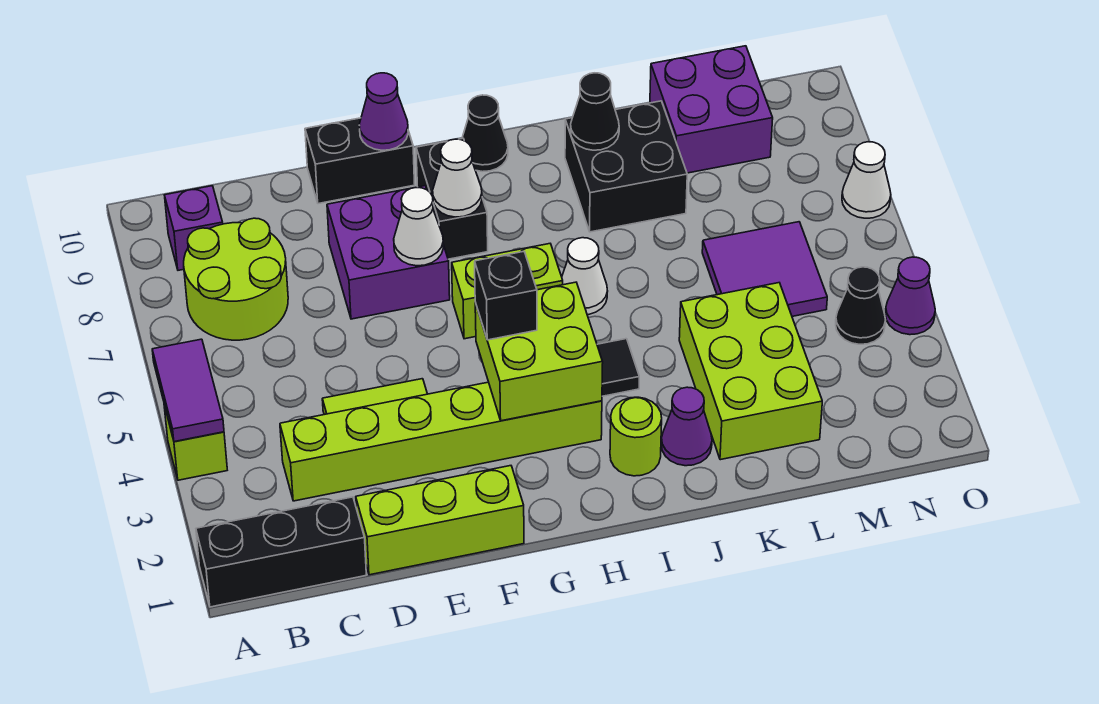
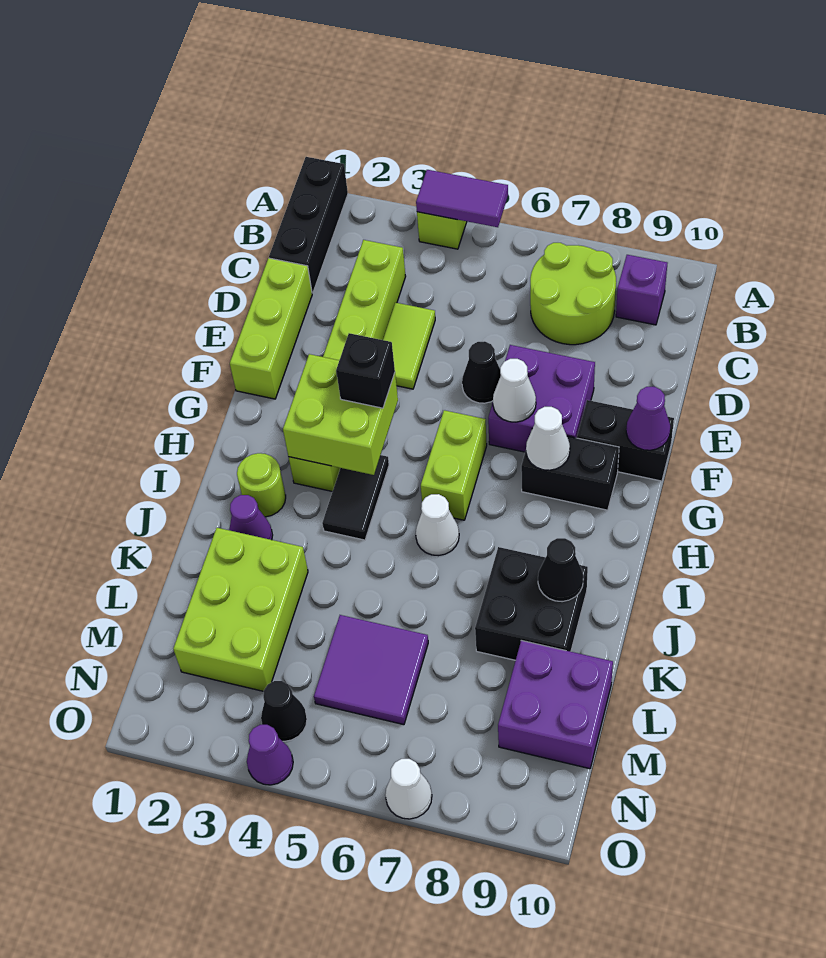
black brick E10:F10 level 1 -> black brick F9:F10 level 1
black cone H10 level 1 -> black cone E6 level 1
lime brick K2:L4 level 1 -> lime brick K2:M3 level 1

